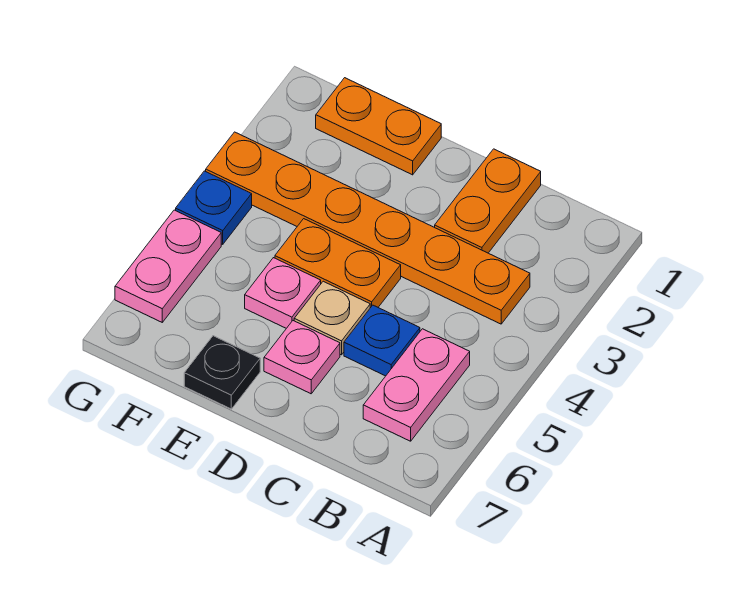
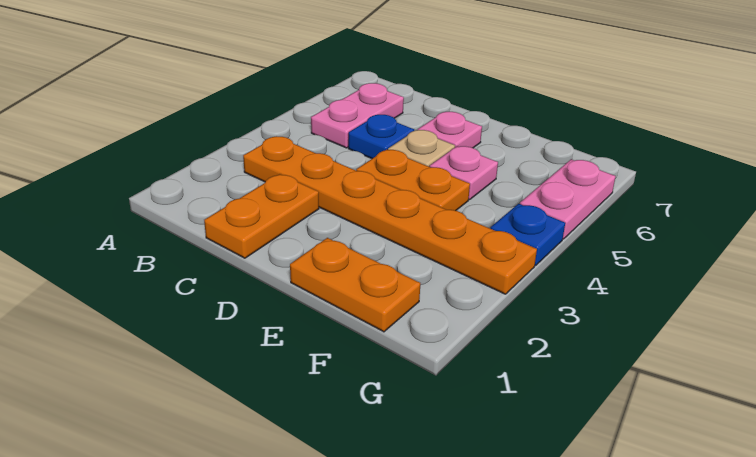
black plate E7 level 1 -> none

